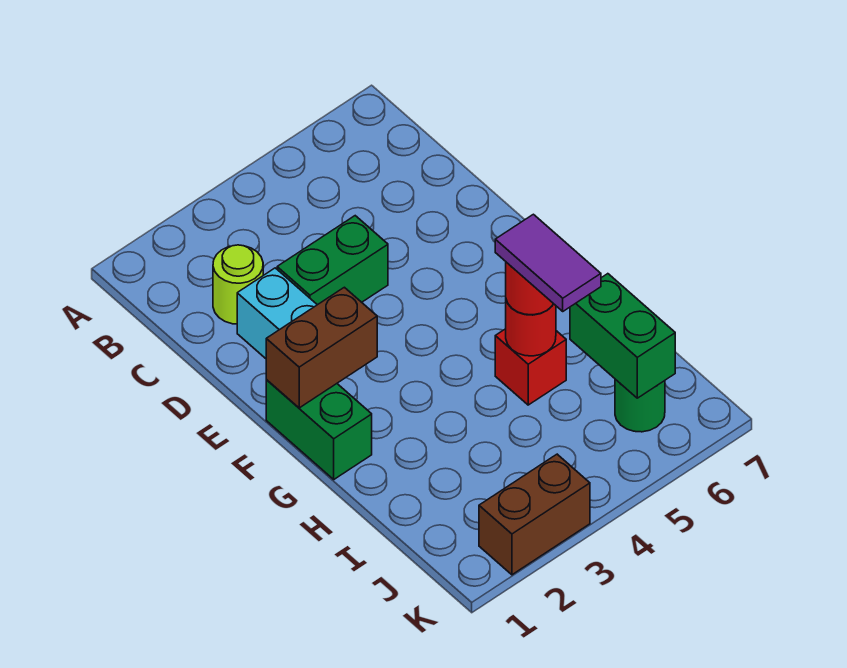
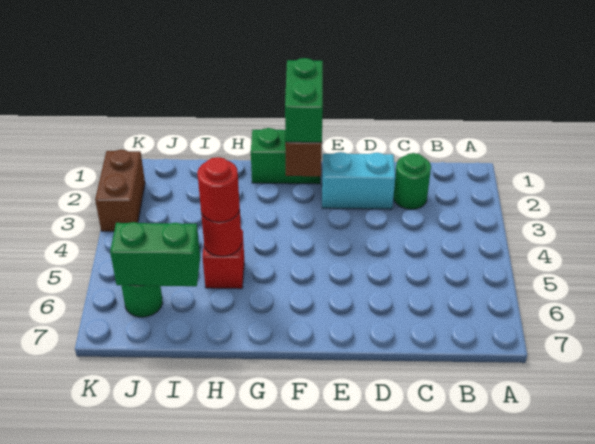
lime round brick C2 level 1 -> green round brick C2 level 1
green brick D3:D4 level 1 -> green brick F1:F2 level 3
purple tile H5:I5 level 4 -> none

